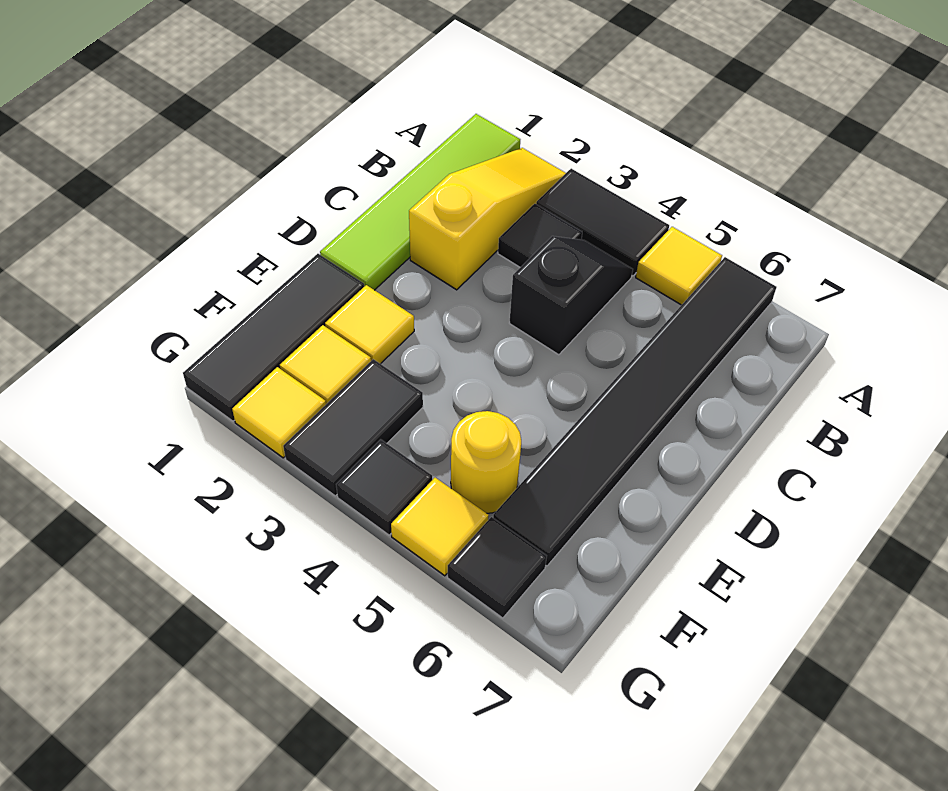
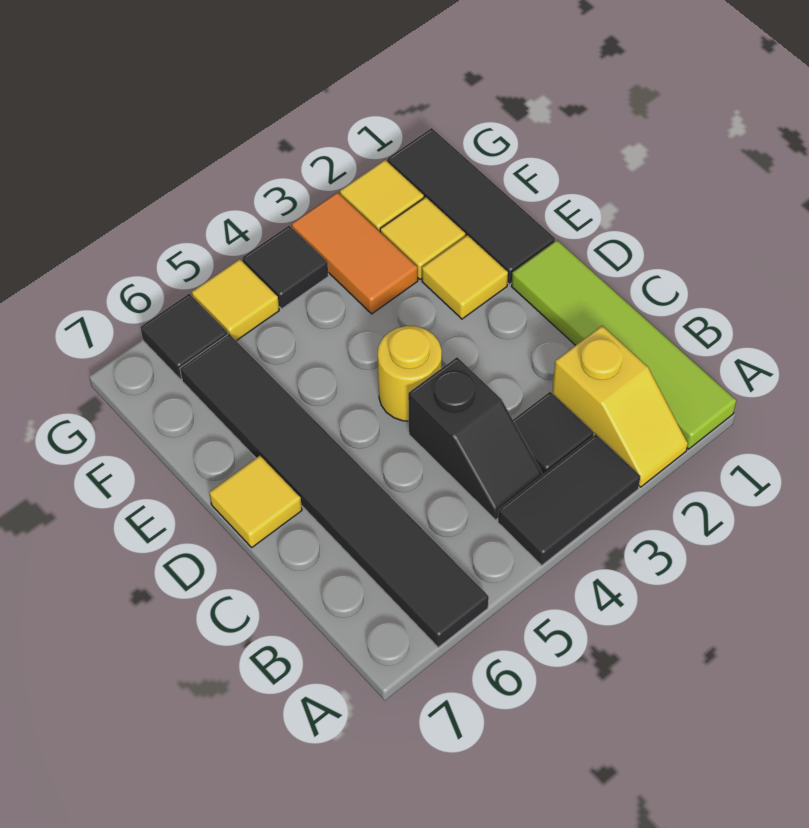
yellow slope A2:C2 level 1 top C -> yellow slope A2:B2 level 1 top B
yellow tile A5 level 1 -> yellow tile D7 level 1
black tile F3:G3 level 1 -> orange tile F3:G3 level 1
yellow round brick F5 level 1 -> yellow round brick D4 level 1

